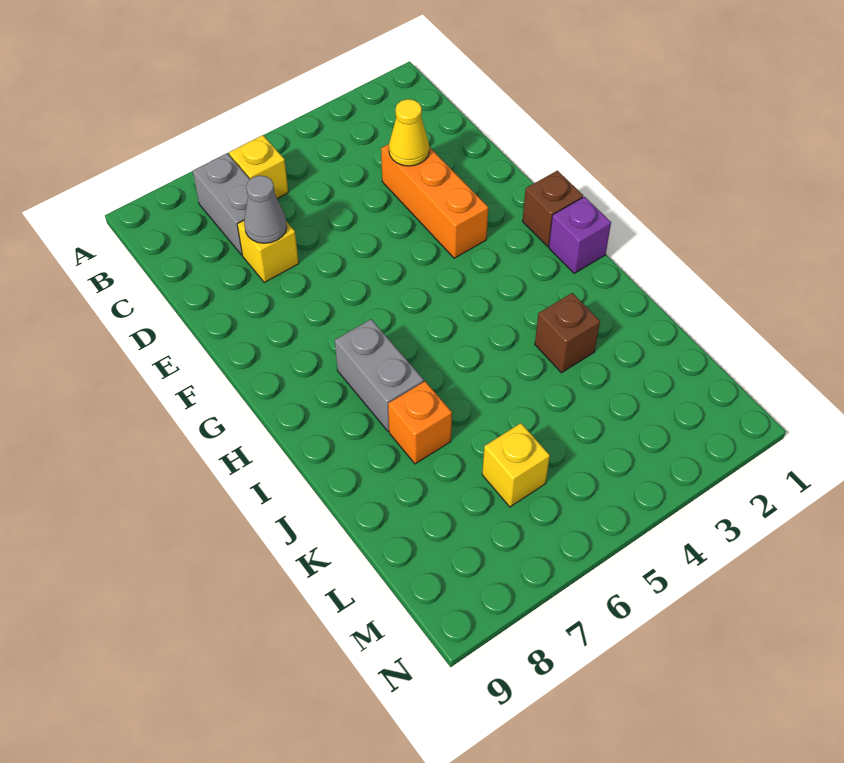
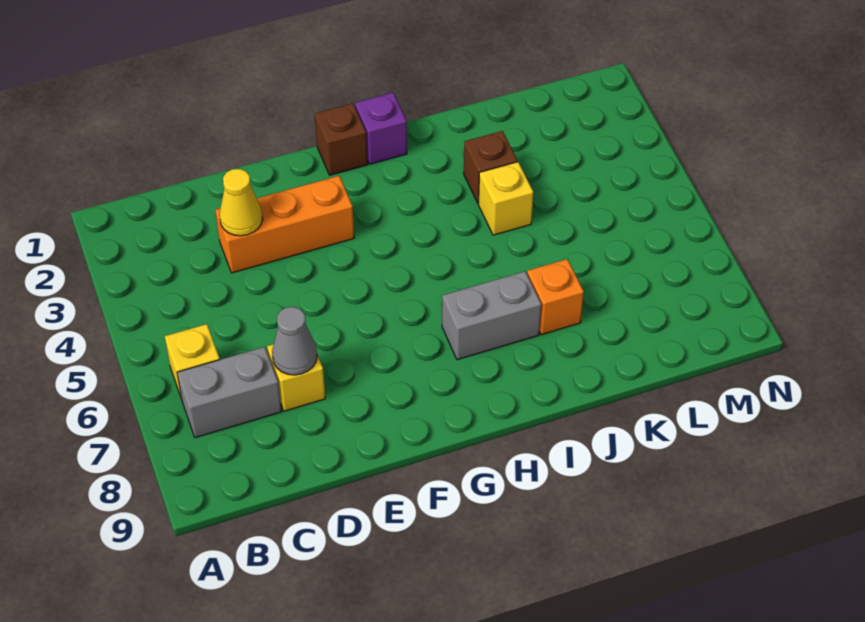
yellow brick L6 level 1 -> yellow brick J4 level 1

